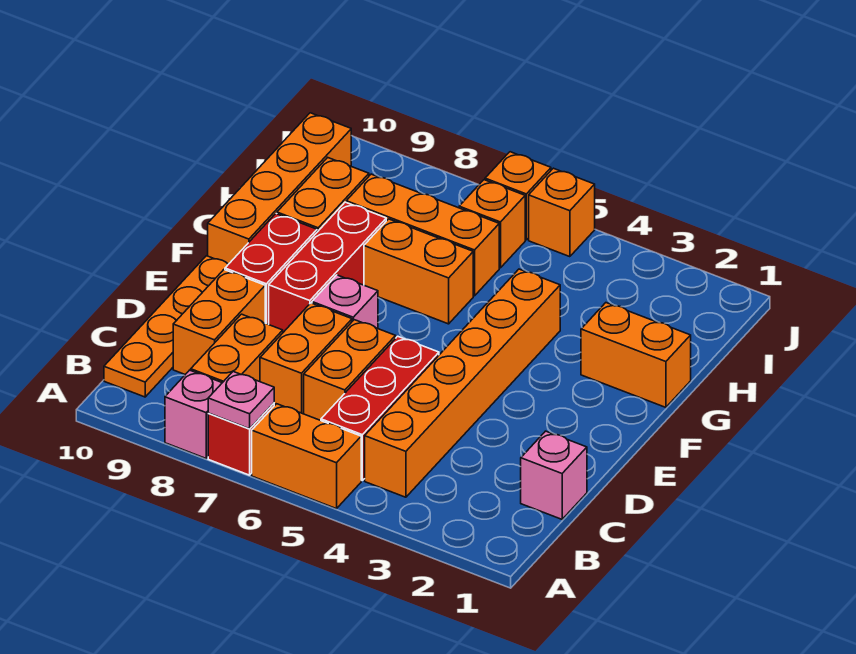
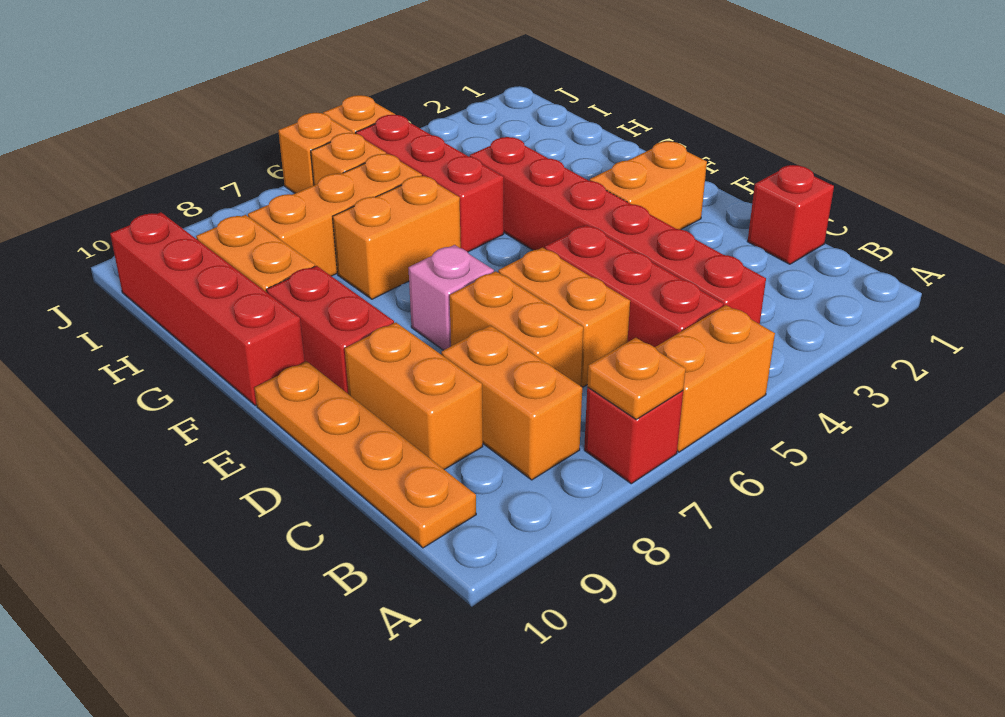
pink plate A7 level 2 -> orange plate A7 level 2
pink brick A8 level 1 -> none
orange brick B4:G4 level 1 -> red brick B4:G4 level 1
pink brick C1 level 1 -> red brick C1 level 1
red brick E8:G8 level 1 -> red brick G5:I5 level 1
orange brick F10:I10 level 1 -> red brick F10:I10 level 1
orange brick G1:G2 level 1 -> orange brick E2:E3 level 1

